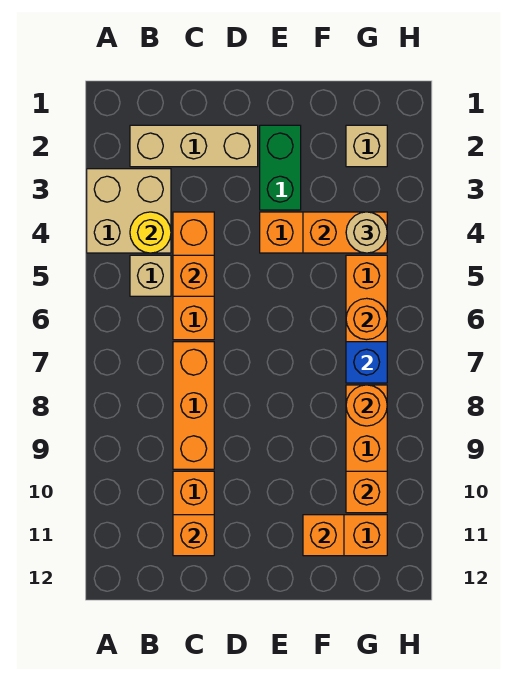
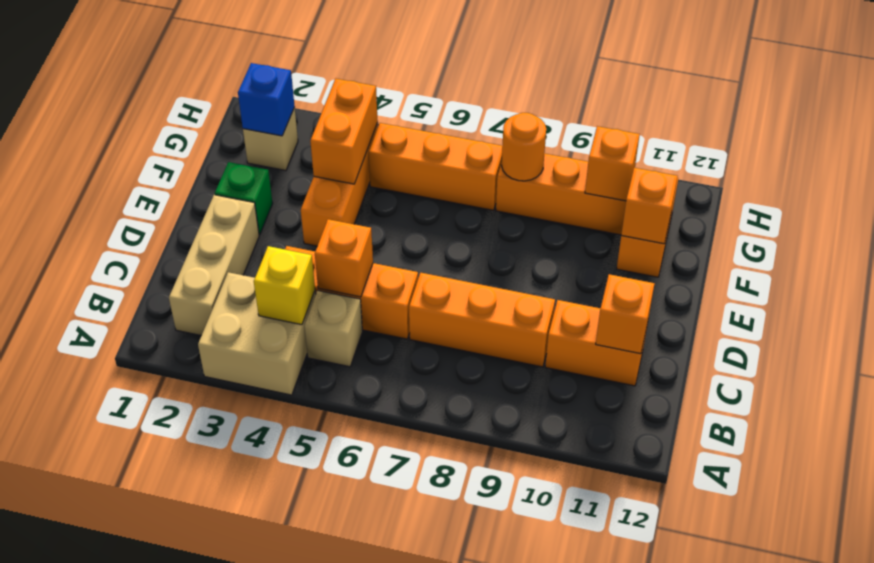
yellow round brick B4 level 2 -> yellow brick B4 level 2
green brick E2:E3 level 1 -> green brick E2 level 1
tan round brick G4 level 3 -> none
orange round brick G6 level 2 -> none
blue brick G7 level 2 -> blue brick G2 level 2

